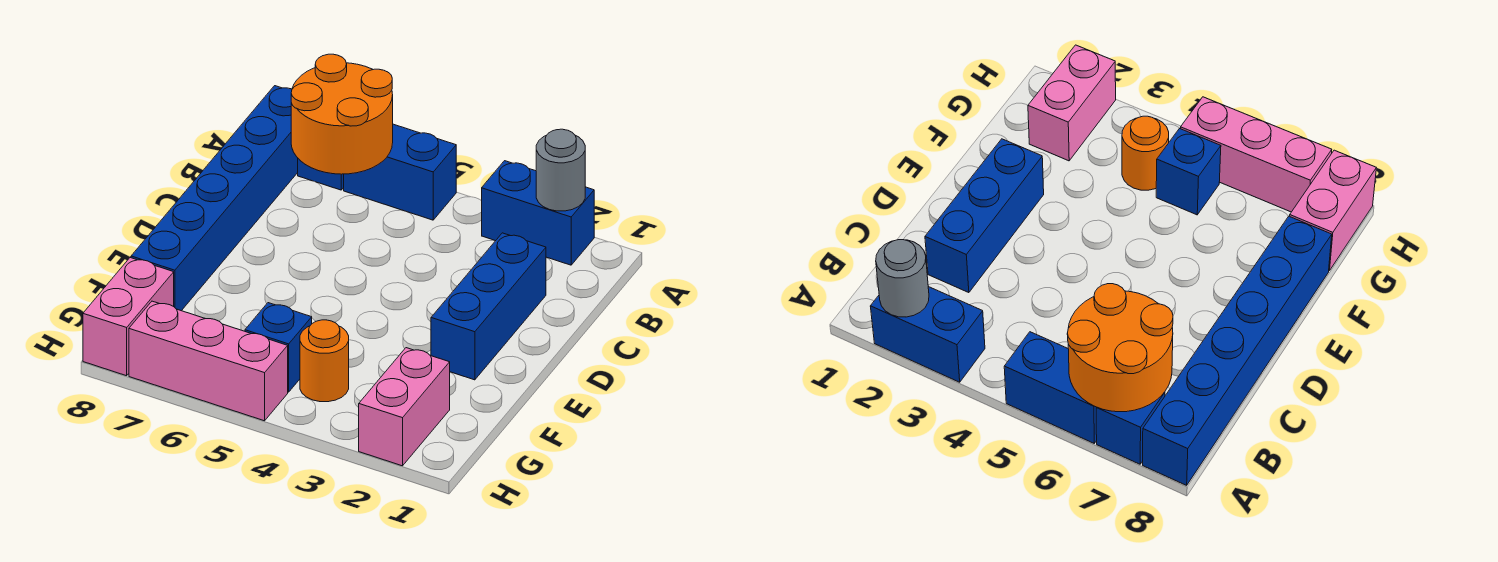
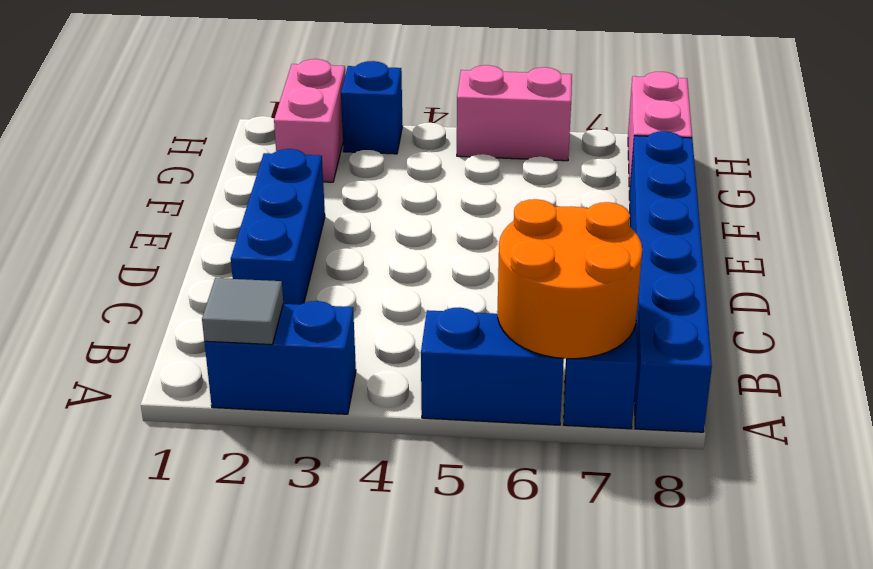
grey round brick A2 level 2 -> grey tile A2 level 2
orange round brick G4 level 1 -> none
blue brick G5 level 1 -> blue brick H3 level 1
pink brick H5:H7 level 1 -> pink brick H5:H6 level 1

